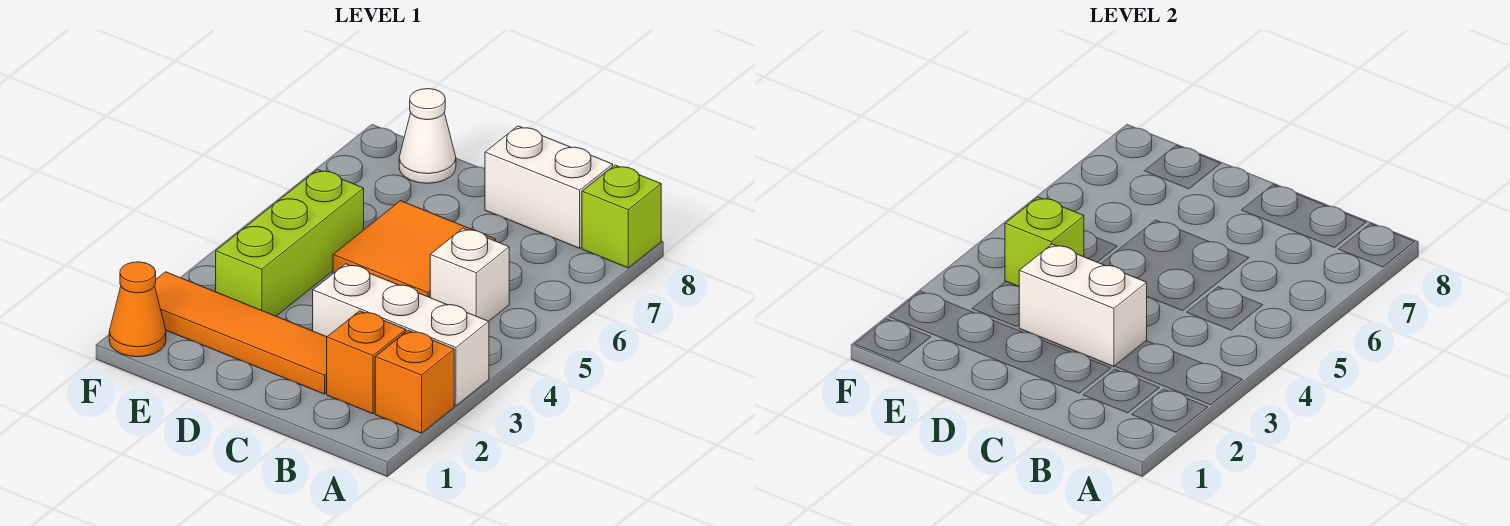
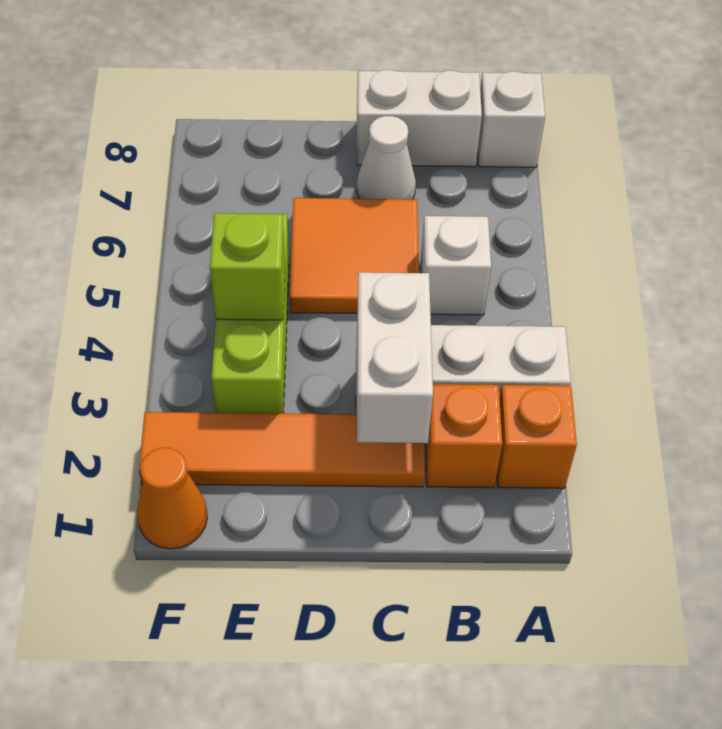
lime brick A8 level 1 -> white brick A8 level 1
white brick C3:D3 level 2 -> white brick C2:C3 level 2
white cone E8 level 1 -> white cone C7 level 1

